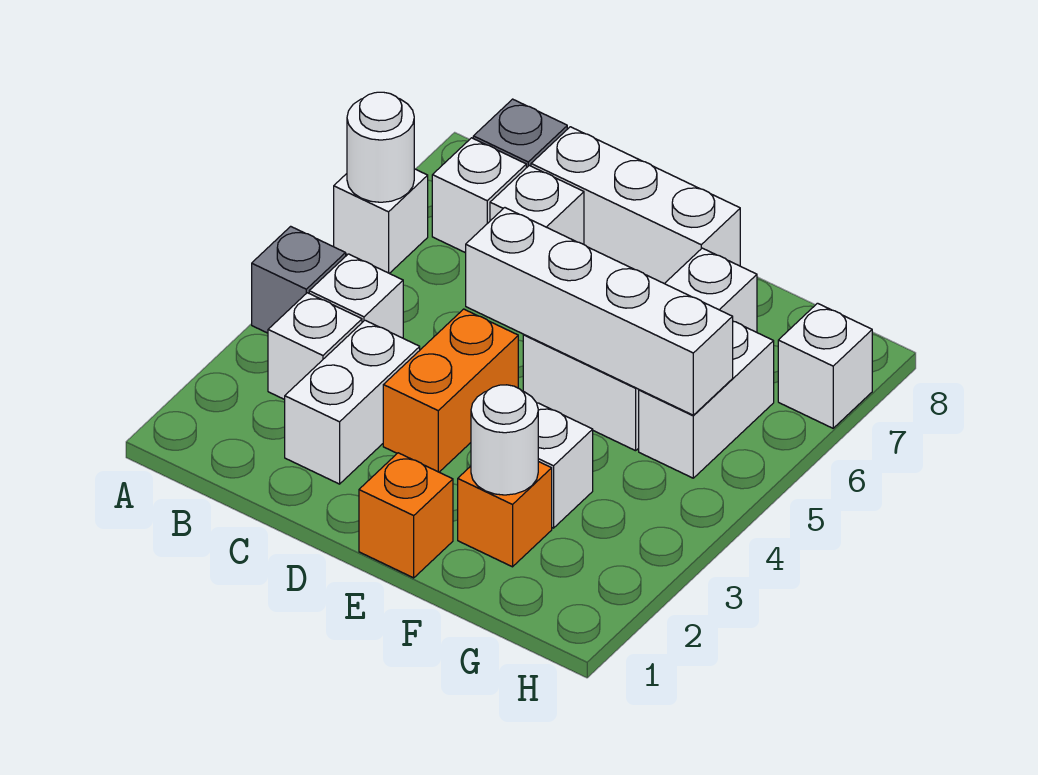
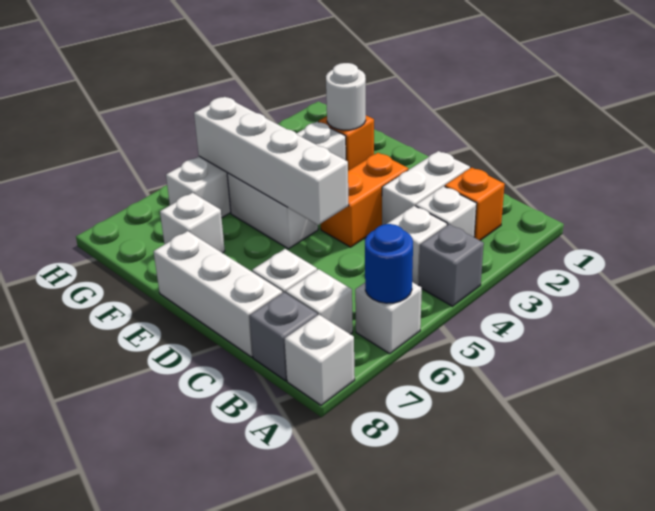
white round brick A6 level 2 -> blue round brick A6 level 2
orange brick E1 level 1 -> orange brick B2 level 1
white brick H7 level 1 -> white brick A8 level 1

